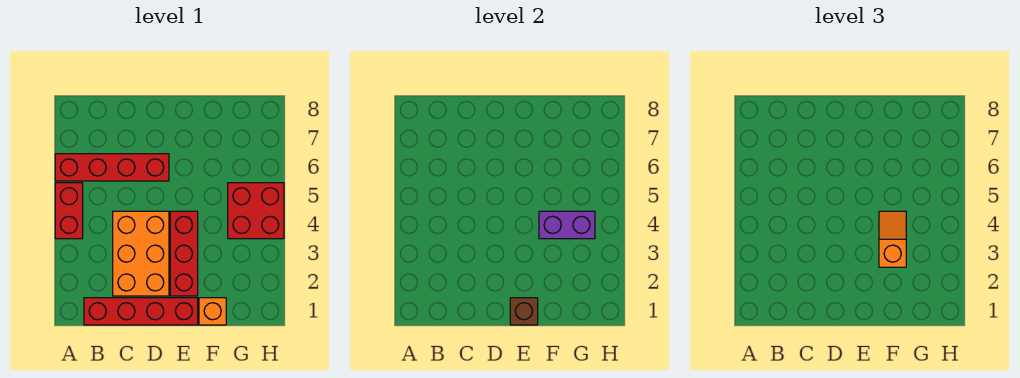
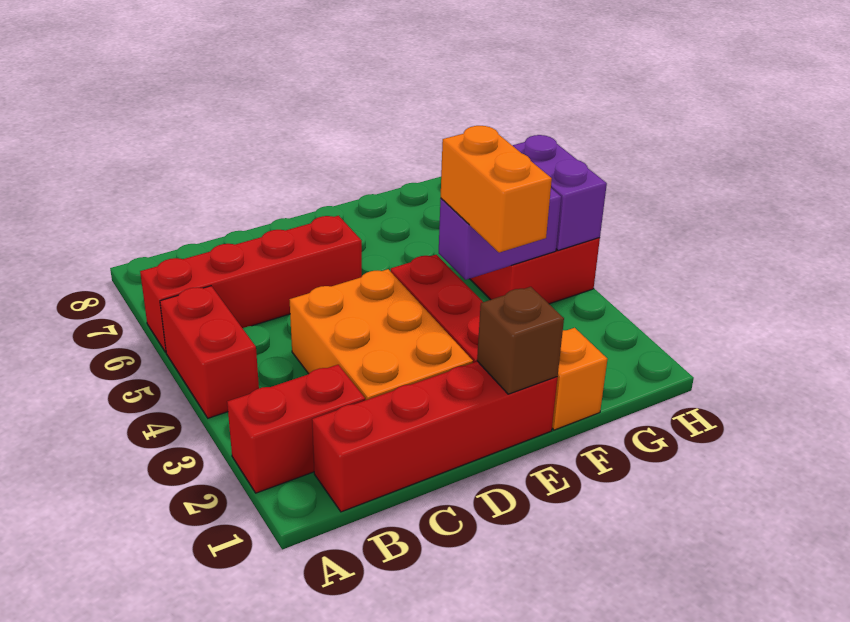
none -> red brick A2:B2 level 1
orange slope F3:F4 level 3 top 3 -> orange brick F3:F4 level 3
none -> purple brick H4:H5 level 2

